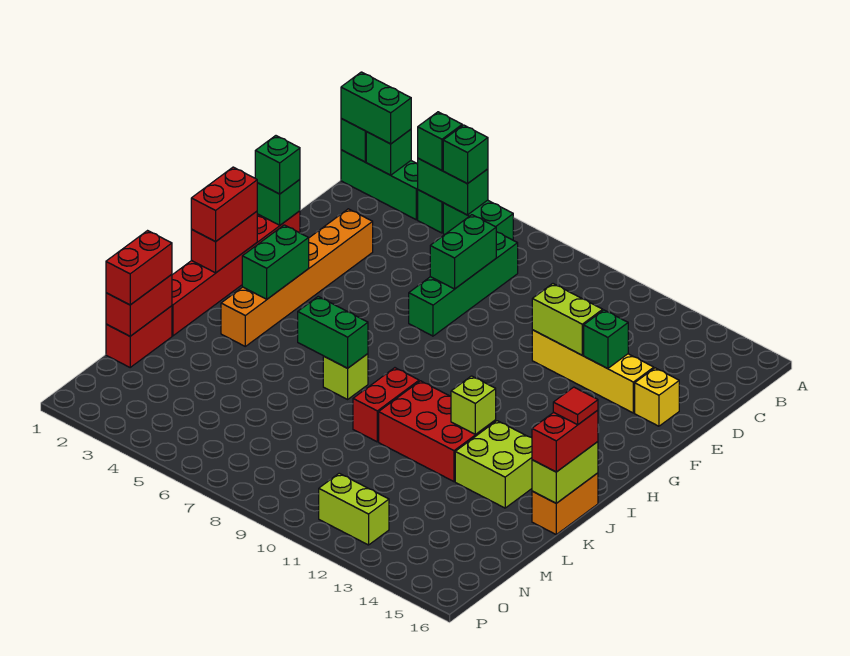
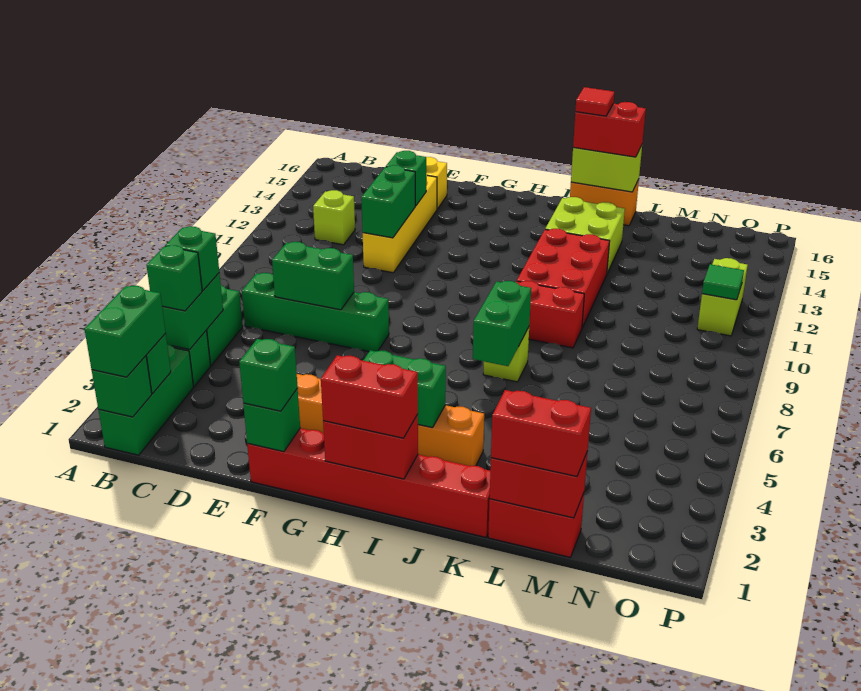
lime brick E11:E12 level 2 -> green brick E11:E12 level 2
lime brick J12 level 2 -> lime brick C12 level 1
none -> green tile O11 level 2

